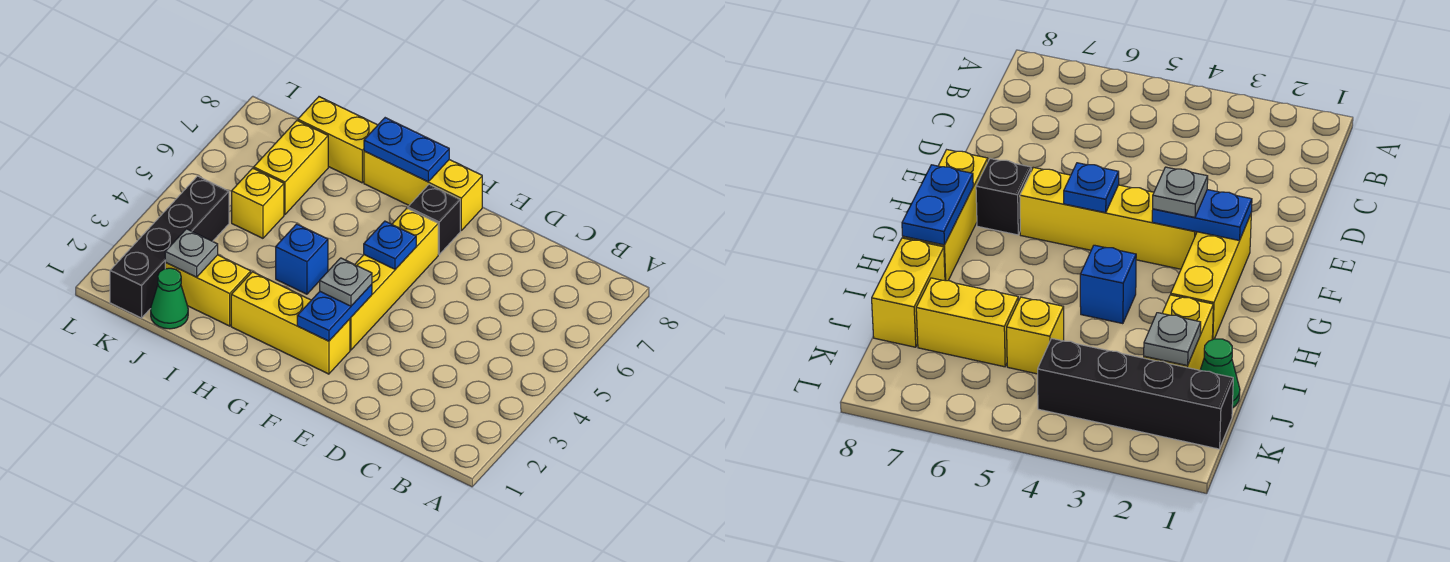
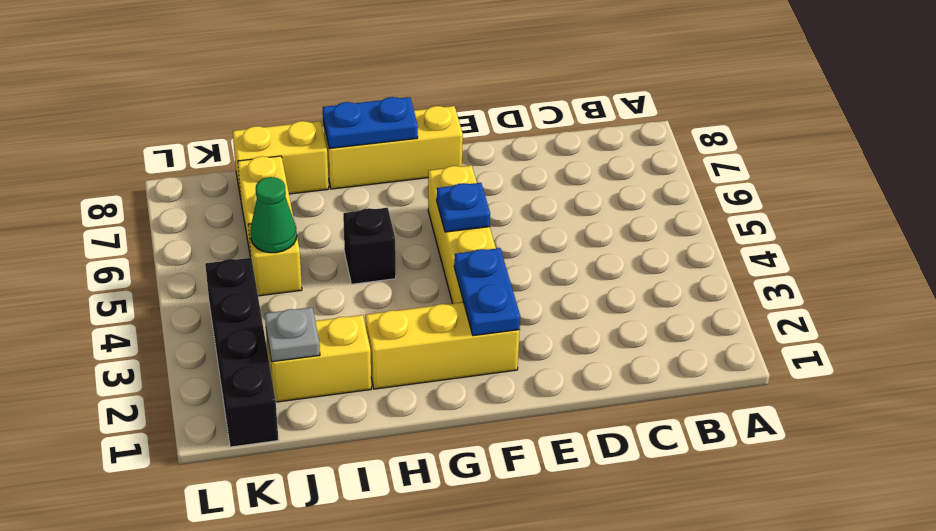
grey plate F3 level 3 -> none
black brick F7 level 1 -> black brick H5 level 1
blue brick H4 level 1 -> none
green cone J1 level 1 -> green cone J5 level 2

